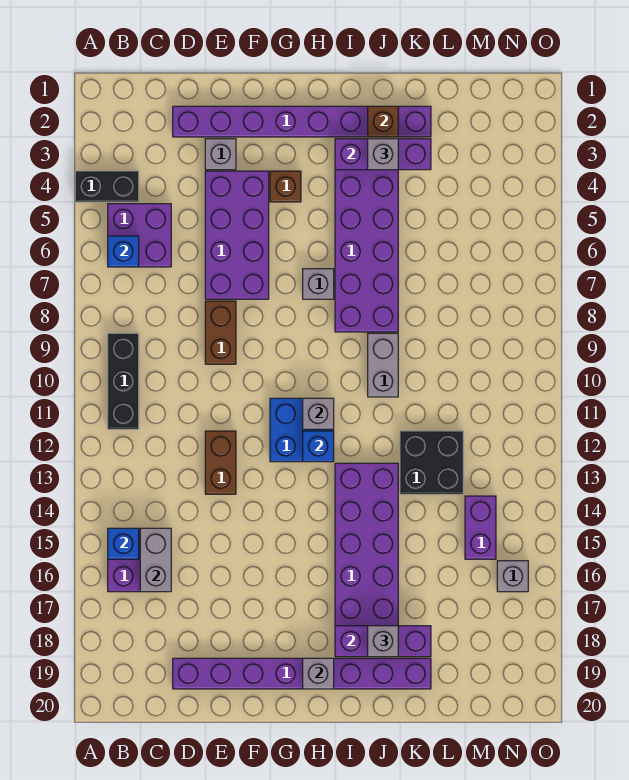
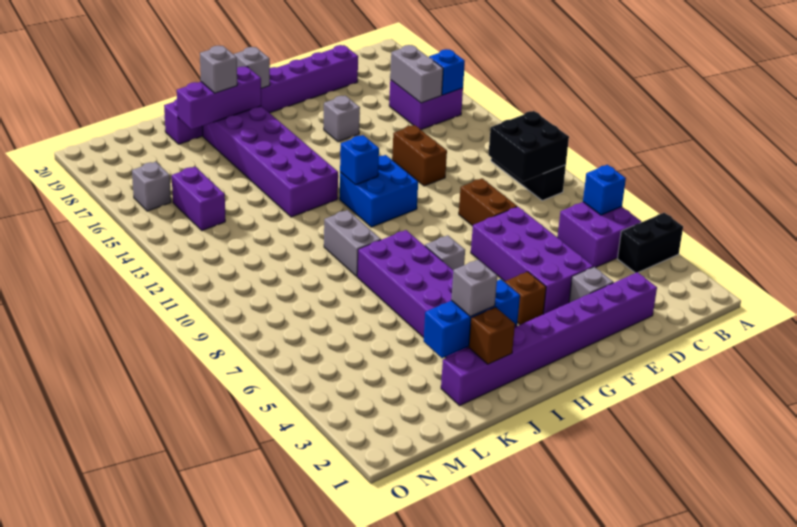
grey brick H11 level 2 -> grey brick F16 level 1
purple brick I3:K3 level 2 -> blue brick I3:K3 level 2
black brick K12:L13 level 1 -> black brick B9:C10 level 2

